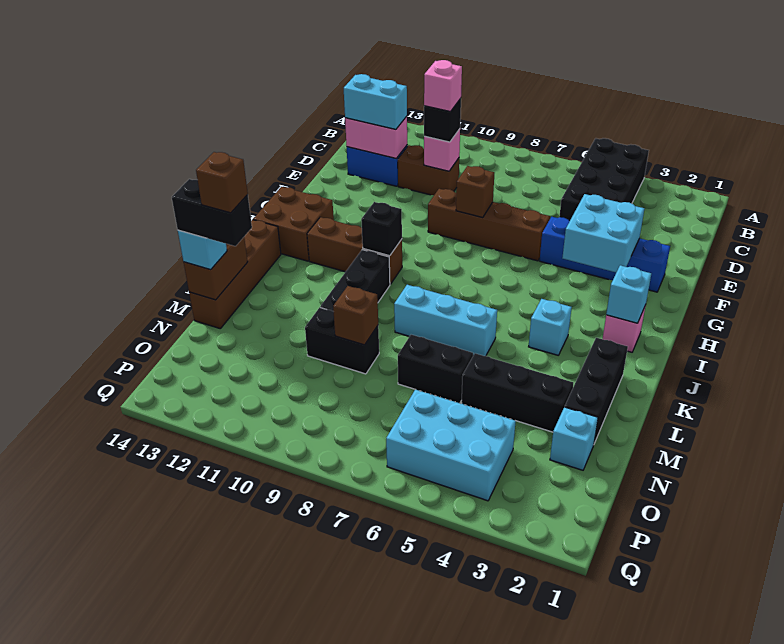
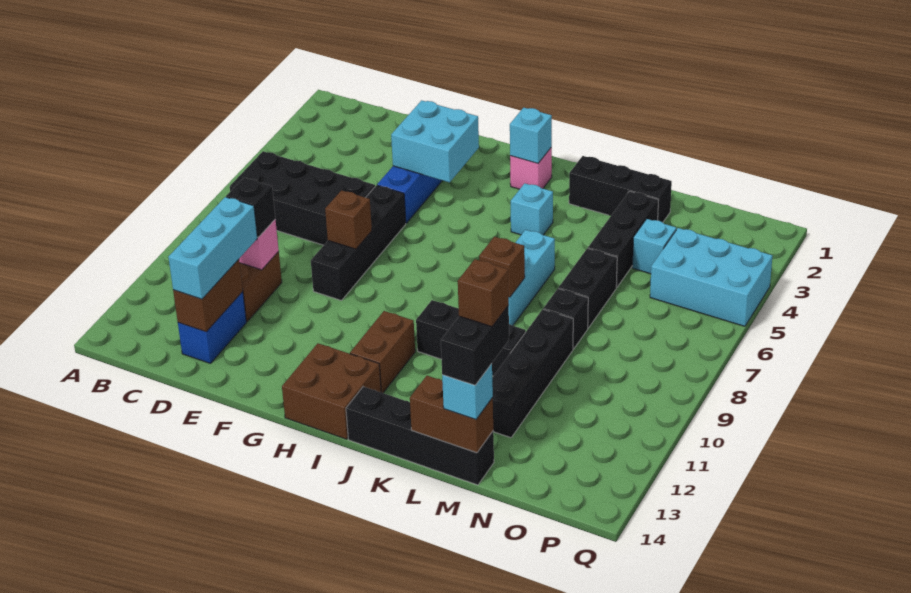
black brick A4:D5 level 1 -> black brick B6:E7 level 1
pink brick D10 level 4 -> none
pink brick D12:D13 level 2 -> brown brick D12:D13 level 2
cyan brick D12:D13 level 3 -> cyan brick D11:D13 level 3
brown brick F6:F9 level 1 -> black brick F6:F9 level 1
brown brick I10:I12 level 1 -> brown brick I11:I12 level 1
black brick I10 level 2 -> black brick M8 level 1
brown brick J14:M14 level 1 -> black brick J14:M14 level 1
black brick M9:M10 level 1 -> black brick M9:M12 level 1
brown brick M9 level 2 -> brown brick K8 level 2
cyan brick N2 level 1 -> cyan brick N4 level 1
cyan brick O4:P6 level 1 -> cyan brick O4:Q5 level 1

